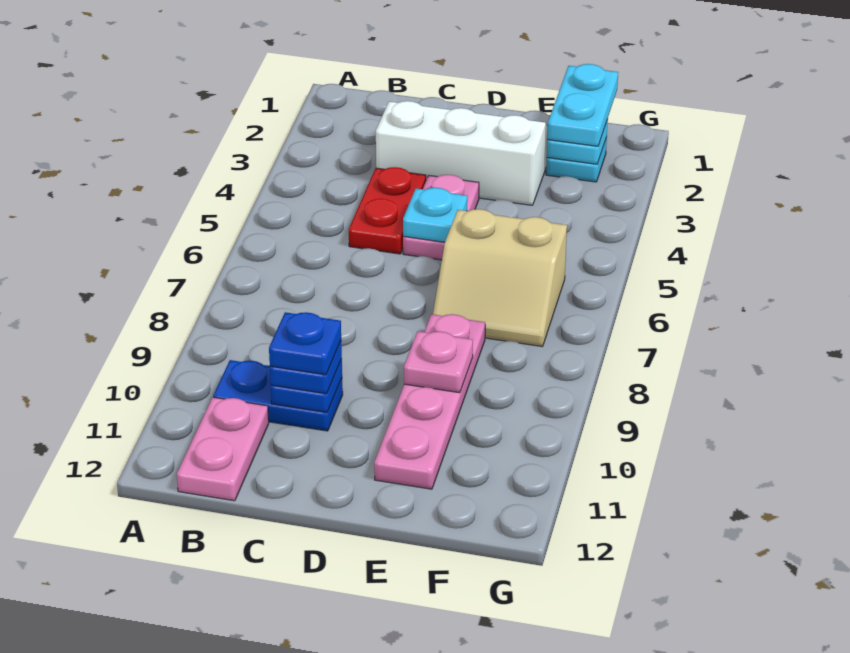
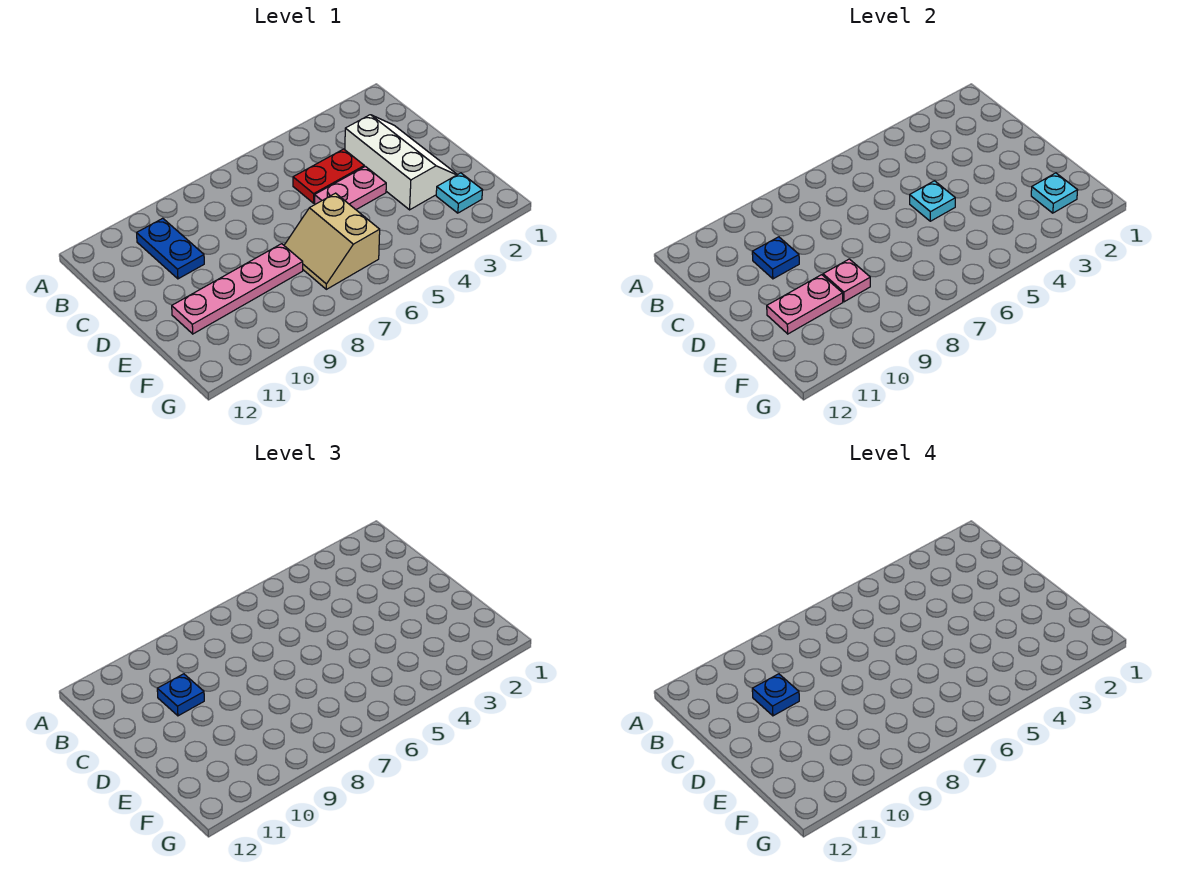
pink plate B11:B12 level 1 -> pink plate E10:E11 level 2
cyan plate F1:F2 level 3 -> none

